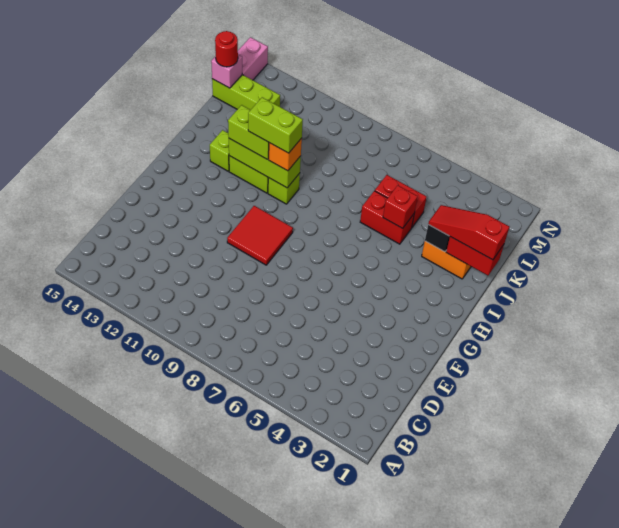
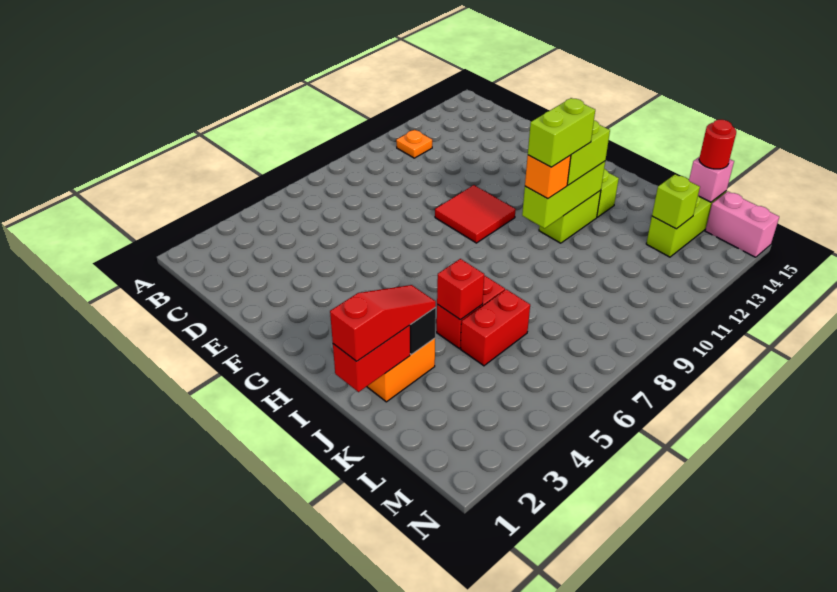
none -> orange plate B11 level 1
lime brick I10 level 1 -> lime brick L13 level 2

